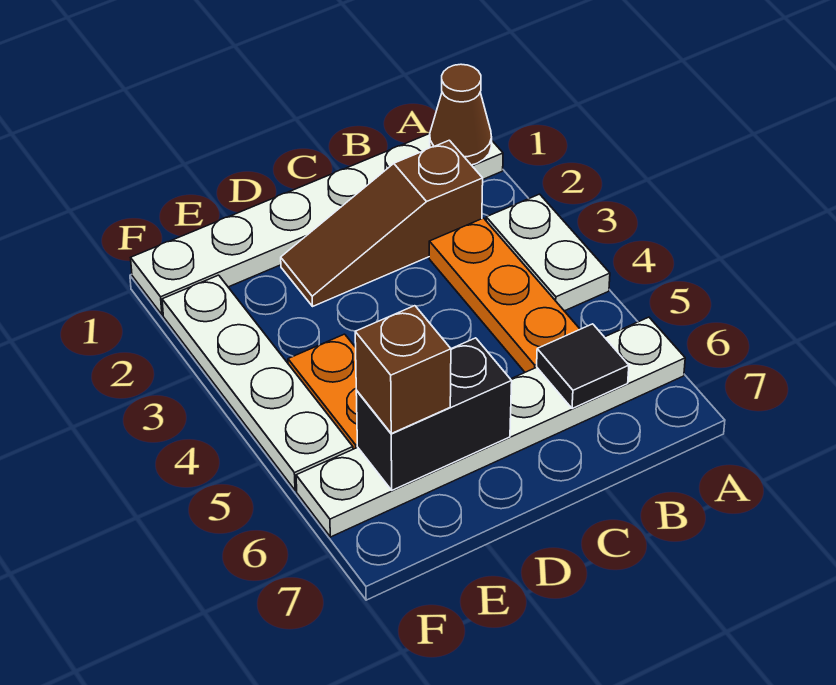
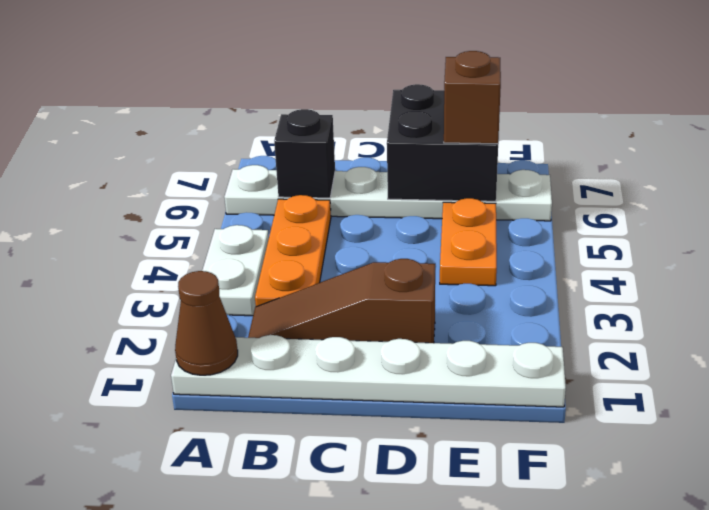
brown slope B2:D2 level 1 top B -> brown slope B2:D2 level 1 top D
black tile B6 level 2 -> black brick B6 level 2
black brick D6:E6 level 2 -> black brick D6:E7 level 2
white plate F2:F5 level 1 -> none

